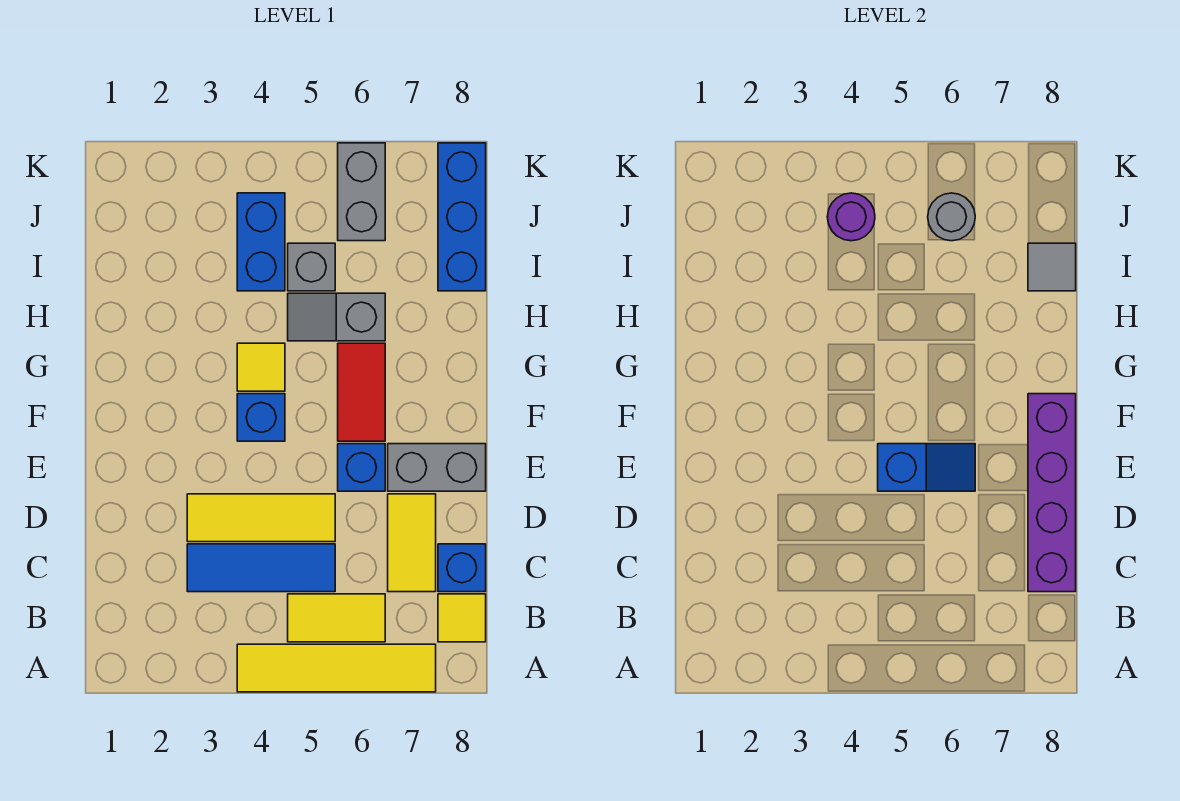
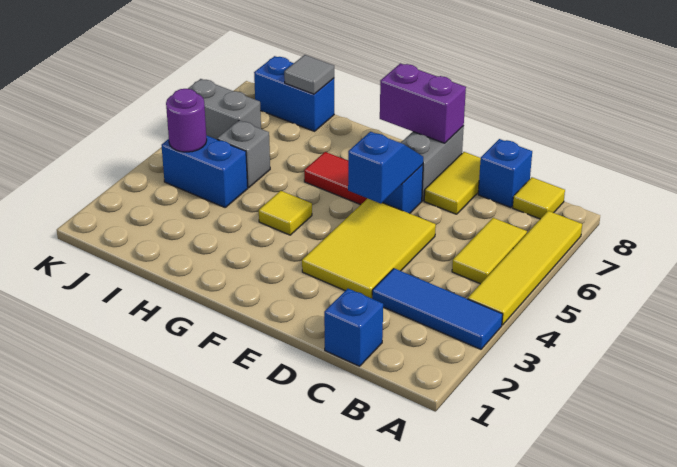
blue tile C3:C5 level 1 -> blue tile A3:C3 level 1
yellow tile C7:D7 level 1 -> yellow tile D7:D8 level 1
purple brick C8:F8 level 2 -> purple brick E8:F8 level 2
yellow tile D3:D5 level 1 -> yellow tile D3:E5 level 1
blue brick F4 level 1 -> blue brick C1 level 1
grey slope H5:H6 level 1 top 6 -> none
blue brick I8:K8 level 1 -> blue brick I8:J8 level 1
grey round brick J6 level 2 -> none

